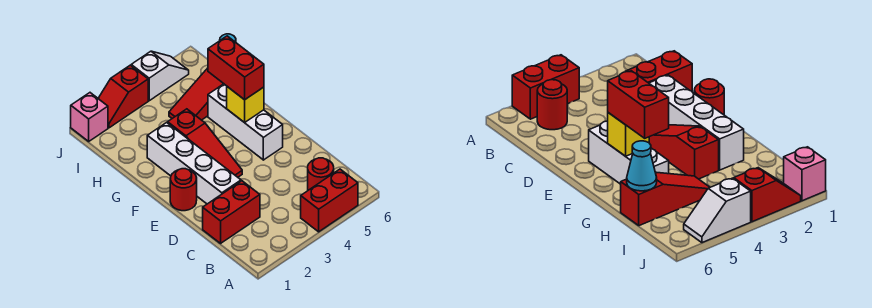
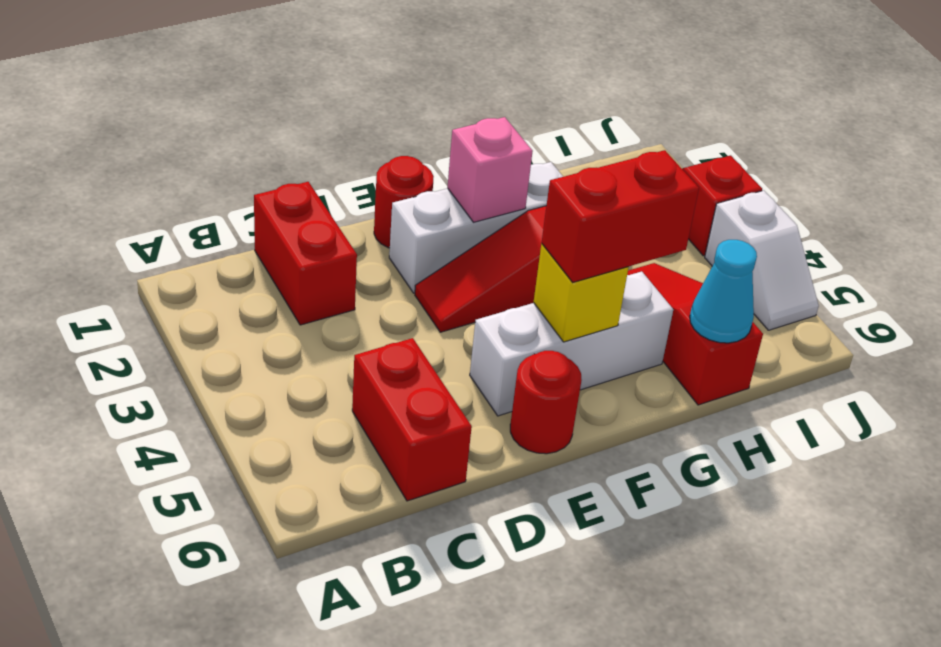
red brick A4:A5 level 1 -> red brick C5:C6 level 1
red round brick B5 level 1 -> red round brick E6 level 1
white brick D2:G2 level 1 -> white brick E2:G2 level 1
pink brick J1 level 1 -> pink brick F2 level 2

